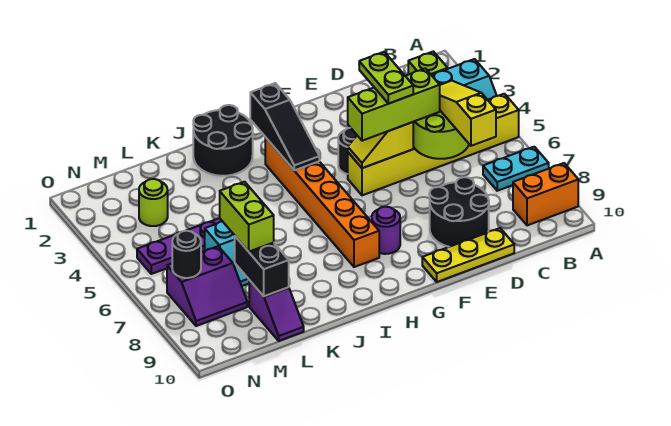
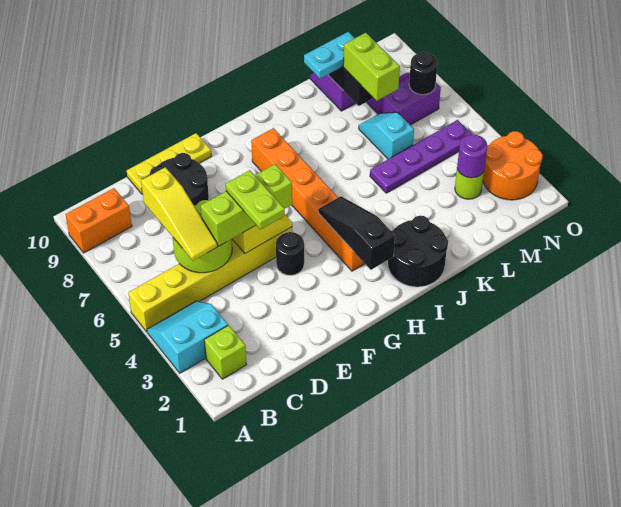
cyan plate A7:B7 level 1 -> cyan plate K9:L9 level 3
purple round brick G8 level 1 -> purple round brick M3 level 2
none -> orange round brick N2:O3 level 1

